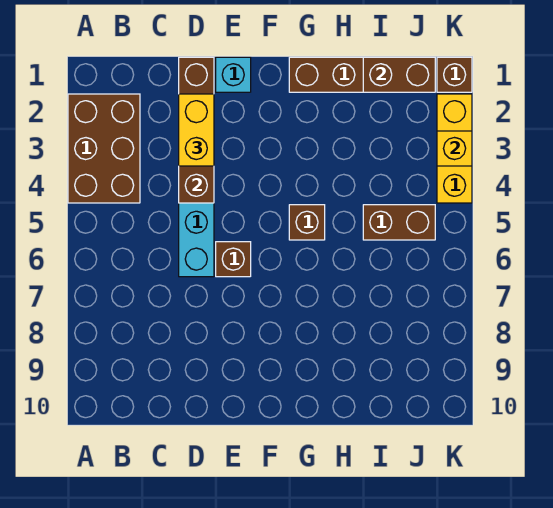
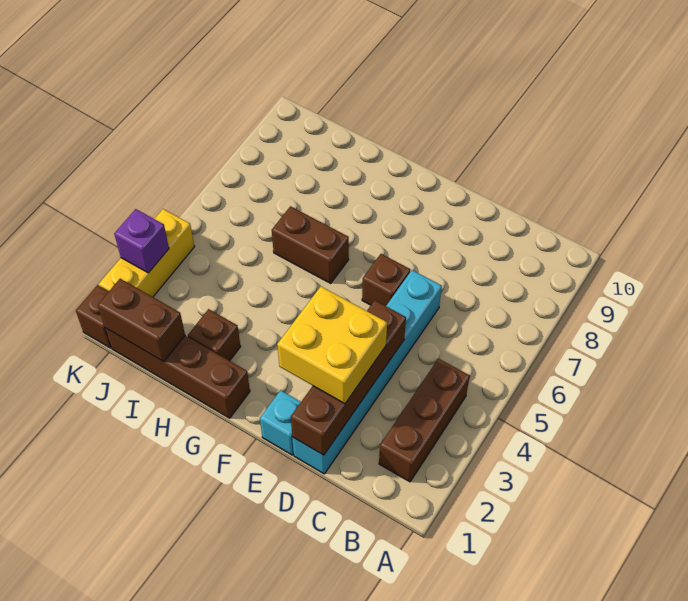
brown brick A2:B4 level 1 -> brown brick B2:B4 level 1
yellow brick D2:D3 level 3 -> yellow brick D2:E3 level 3
brown brick G5 level 1 -> brown brick H2 level 1
brown brick I5:J5 level 1 -> brown brick G6:H6 level 1
yellow brick K3 level 2 -> purple brick K3 level 2

